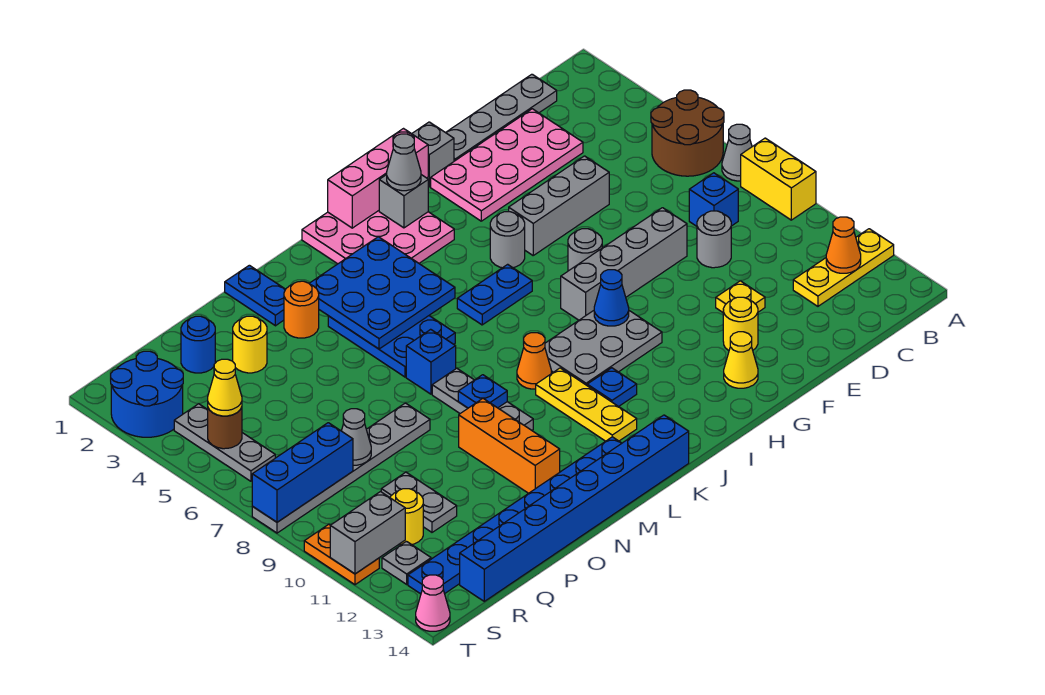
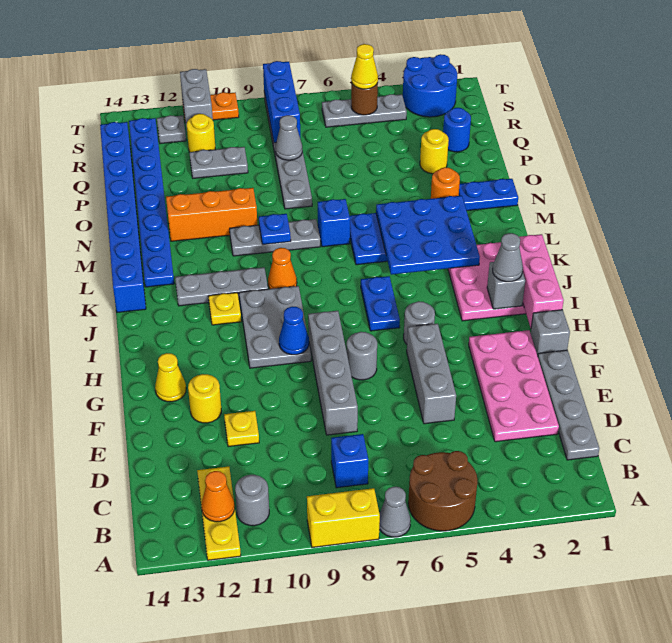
grey round brick D9 level 1 -> grey round brick B11 level 1
blue plate J11 level 1 -> yellow plate J11 level 1
yellow plate K10:K12 level 1 -> grey plate K10:K12 level 1
pink cone T14 level 1 -> none

